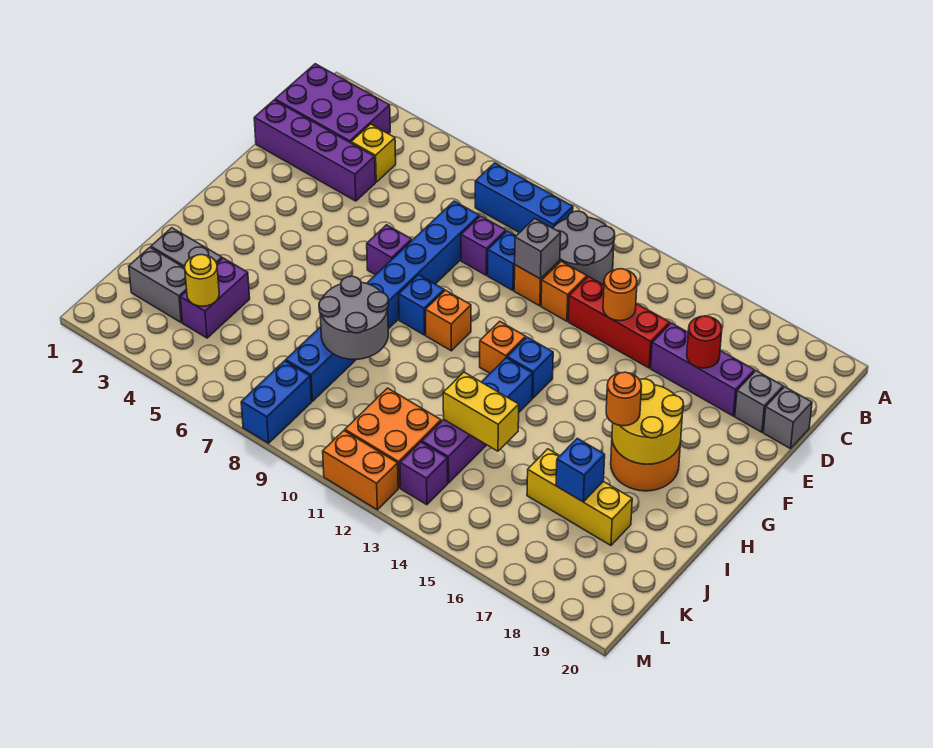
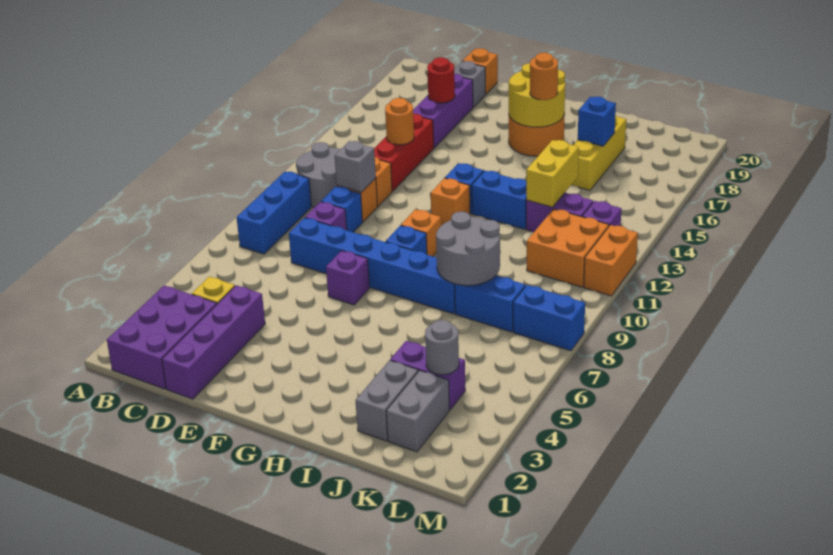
grey brick D20 level 1 -> orange brick D20 level 1
yellow round brick K4 level 2 -> grey round brick K4 level 2

